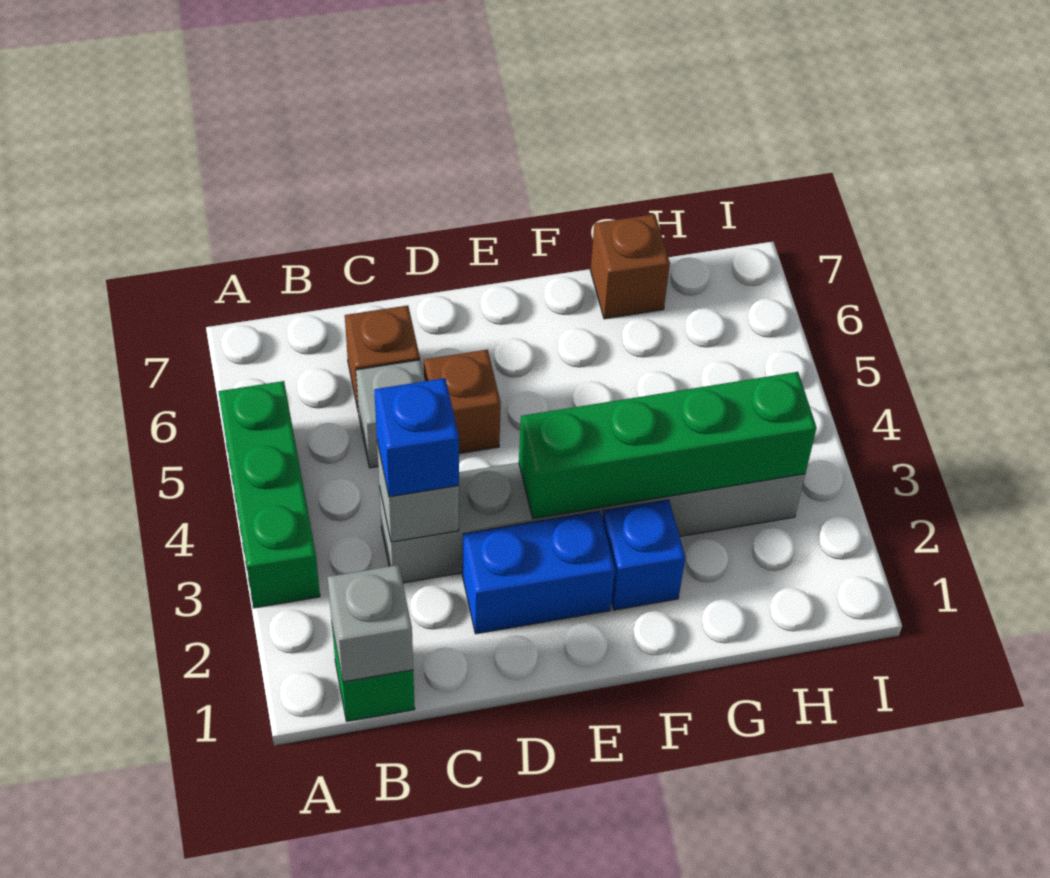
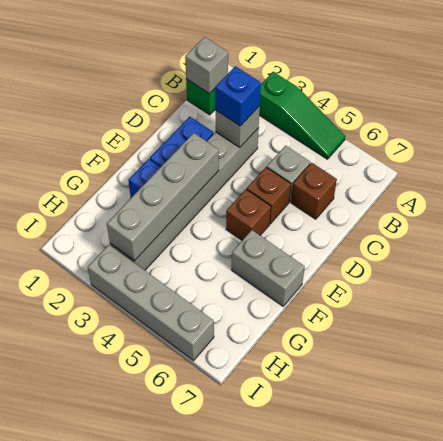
green brick A3:A5 level 1 -> green slope A3:A5 level 1 top 3
green brick E3:H3 level 2 -> grey brick E3:H3 level 2
none -> grey brick F6:F7 level 1
brown brick G7 level 1 -> brown brick E5 level 1
none -> grey brick I3:I6 level 1

